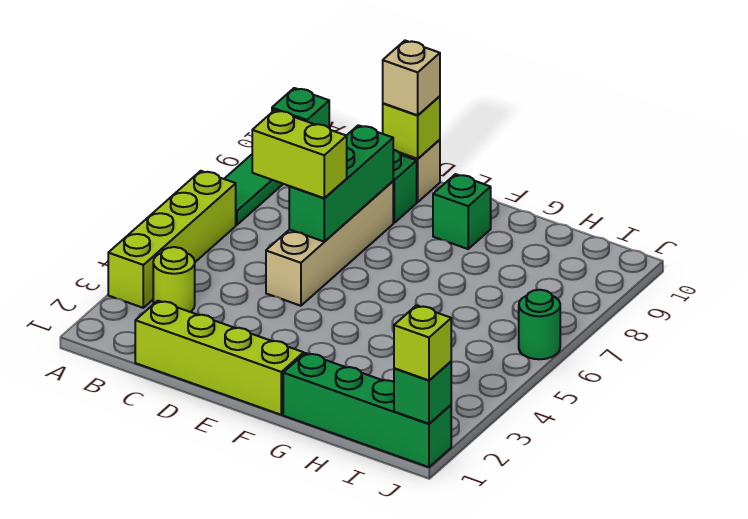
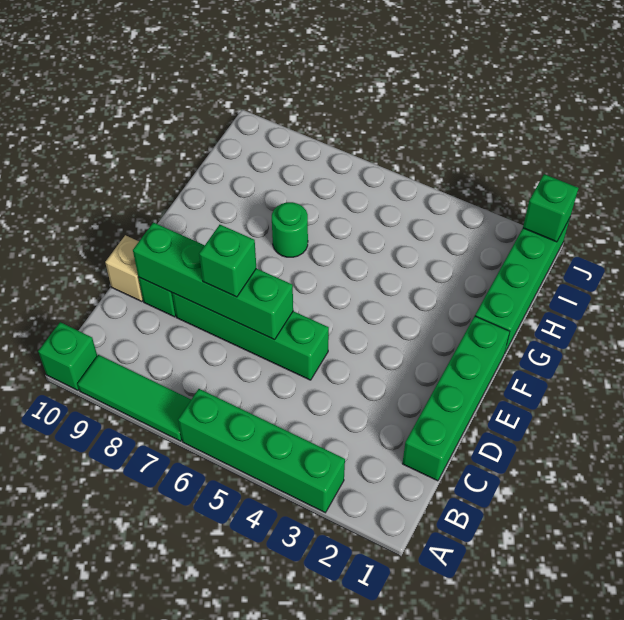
lime brick A3:A6 level 1 -> green brick A3:A6 level 1
lime round brick B3 level 1 -> none
lime brick C1:F1 level 1 -> green brick C1:F1 level 1
lime brick C6:D6 level 3 -> none
tan brick D5:D8 level 1 -> green brick D5:D8 level 1
green brick D6:D8 level 2 -> green brick D6:D9 level 2
lime brick D10 level 2 -> none
tan brick D10 level 3 -> none
green brick F9 level 1 -> green brick D7 level 3
lime brick J1 level 3 -> none
green round brick J6 level 1 -> green round brick G7 level 1

